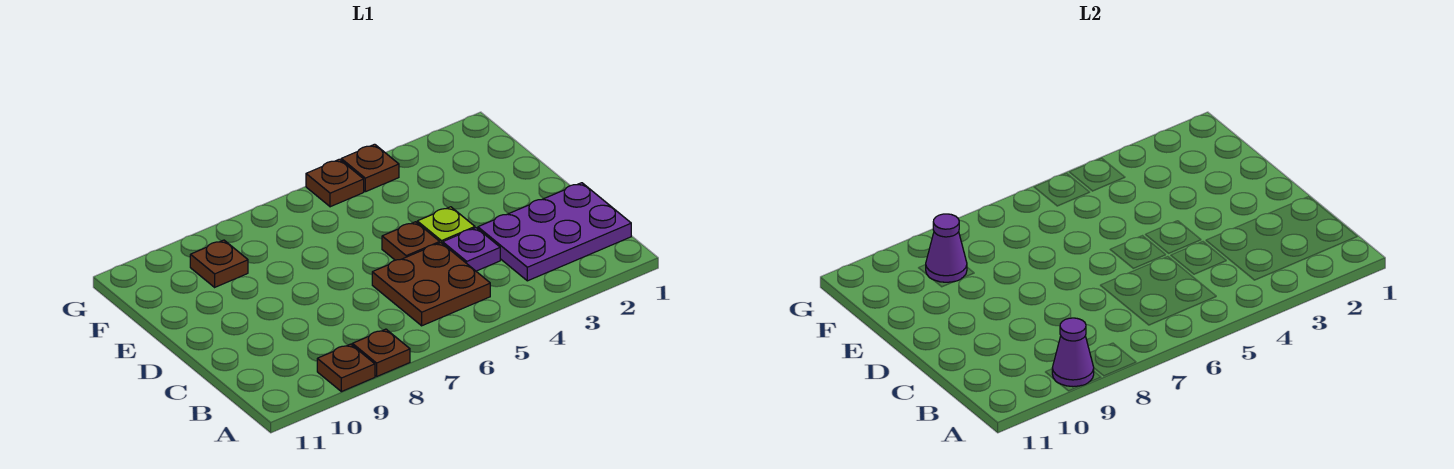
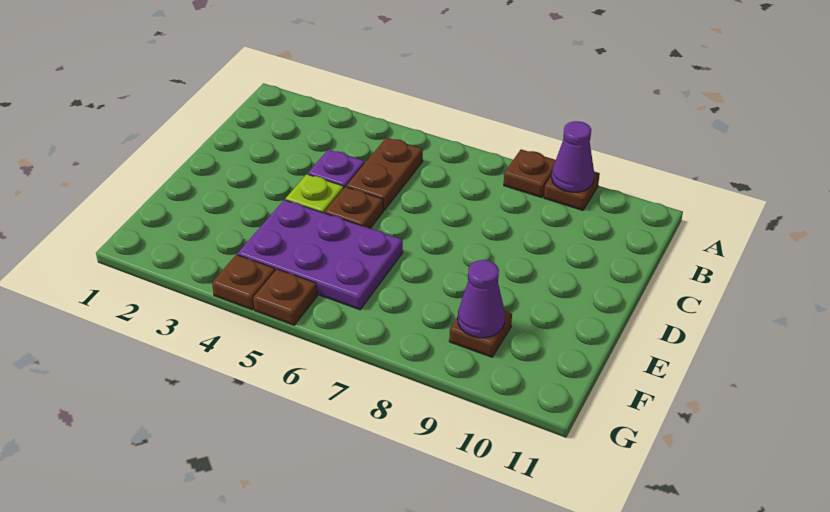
purple plate B1:C3 level 1 -> purple plate E4:F6 level 1
brown plate B5:C6 level 1 -> brown plate B5:C5 level 1

